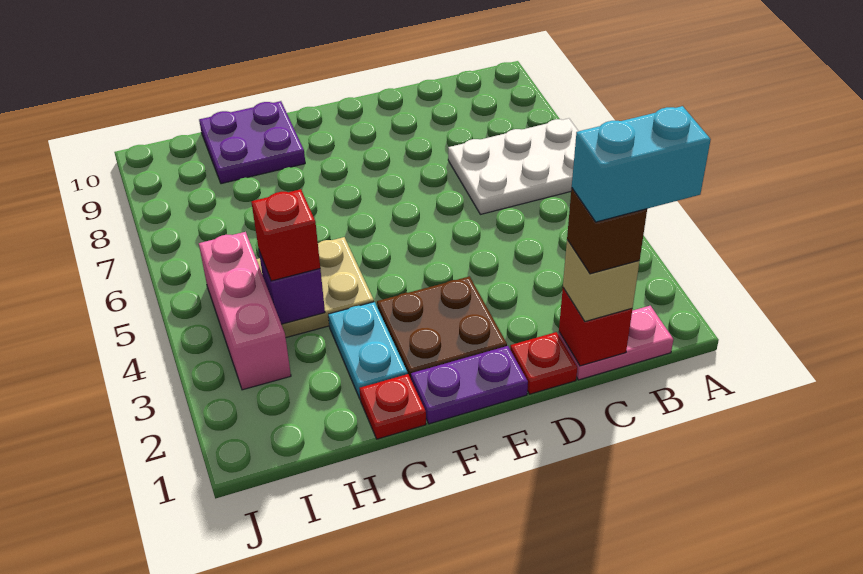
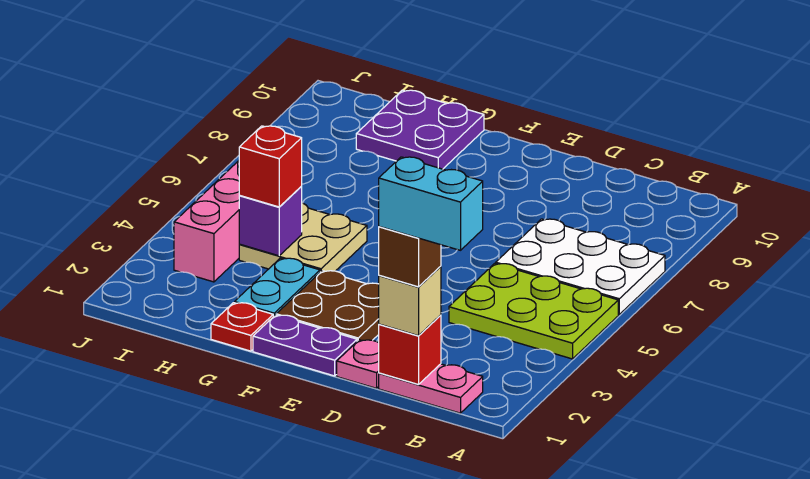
none -> lime plate A4:C5 level 1
red plate D1 level 1 -> pink plate D1 level 1

